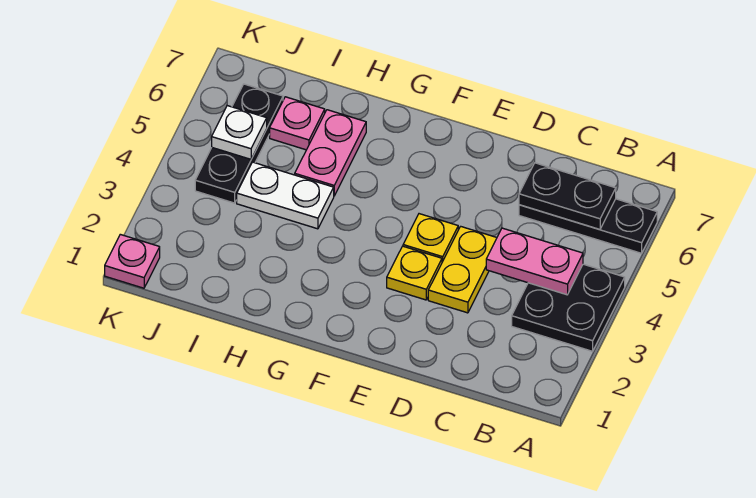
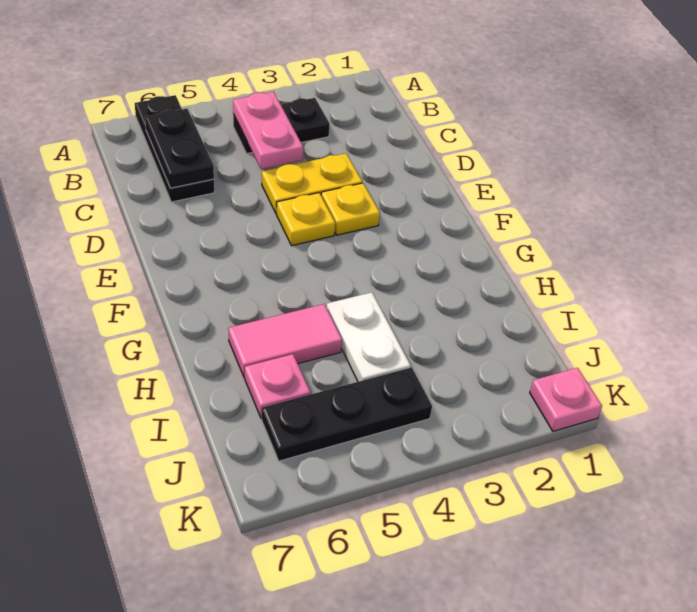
black plate A3:B4 level 1 -> black plate B3:B4 level 1
pink plate H5:H6 level 1 -> pink tile H5:H6 level 1
white plate J5 level 2 -> none

